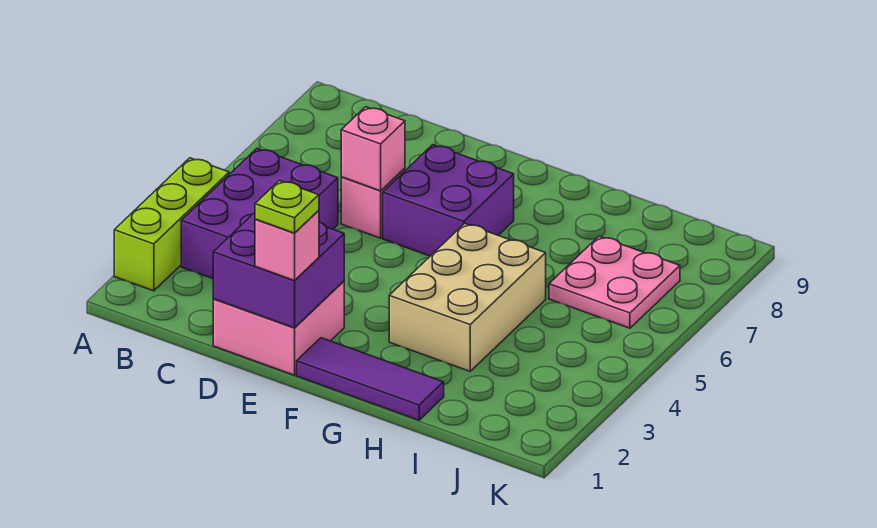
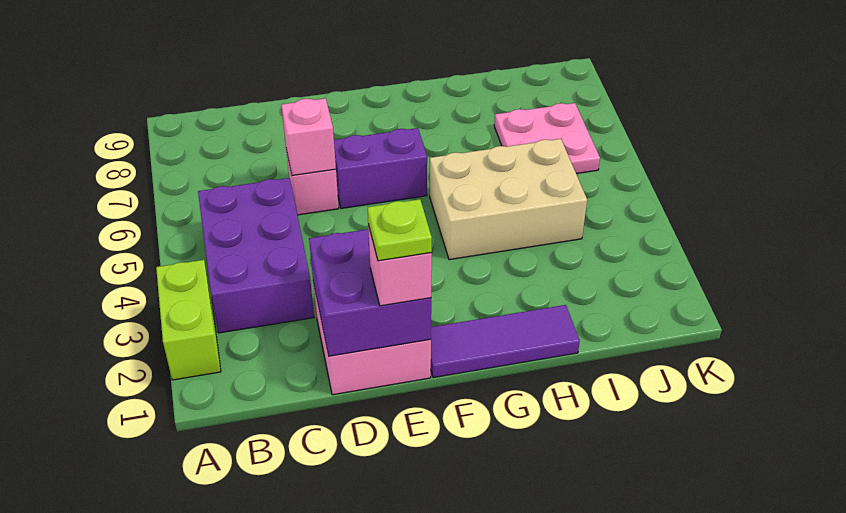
lime brick A2:A4 level 1 -> lime brick A2:A3 level 1
purple brick E6:F7 level 1 -> purple brick E6:F6 level 1
tan brick G3:H5 level 1 -> tan brick G4:I5 level 1

